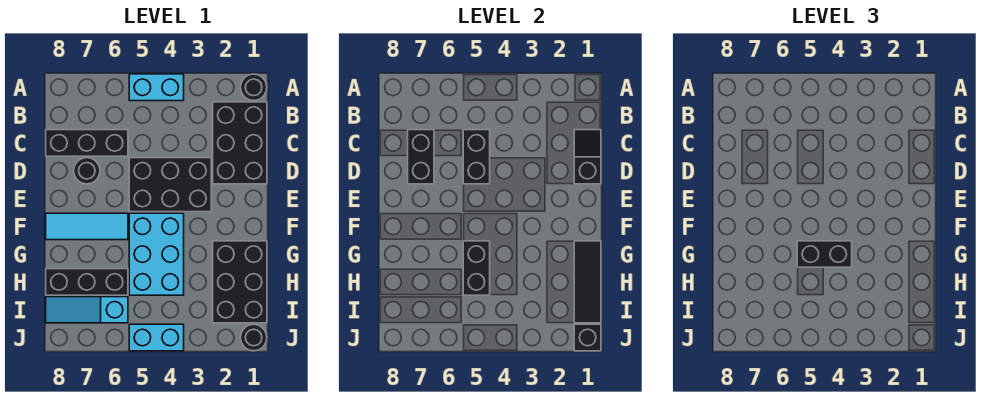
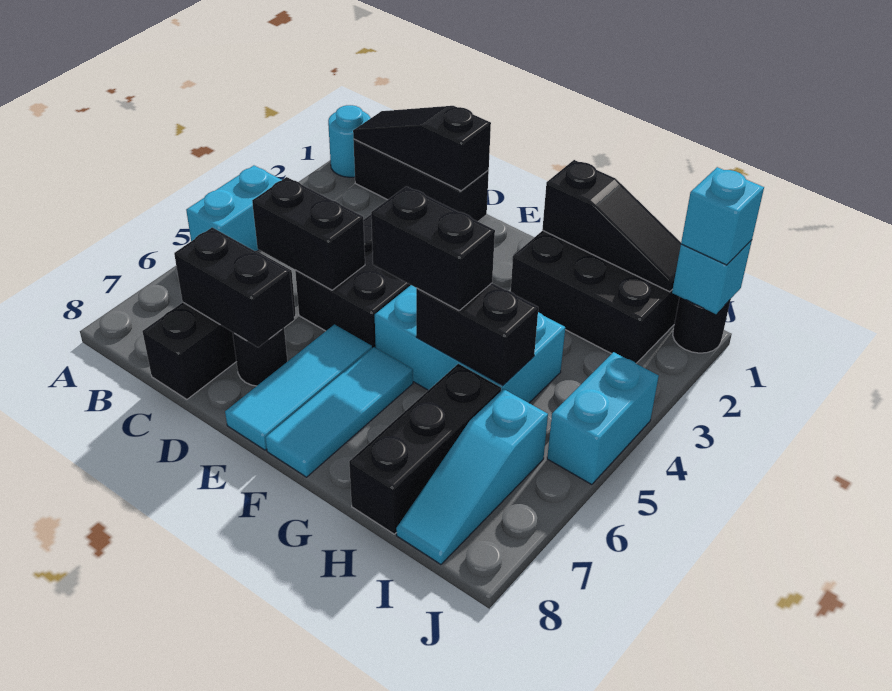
black round brick A1 level 1 -> cyan round brick A1 level 1
black brick B1:D2 level 1 -> black brick B1:D1 level 1
black slope C1:D1 level 2 top D -> black slope B1:D1 level 2 top D
none -> cyan tile E6:E8 level 1
black tile G1:I1 level 2 -> black slope G1:I1 level 2 top G
black brick G4:G5 level 3 -> black brick F5:G5 level 3
black brick J1 level 2 -> cyan brick J1 level 2
none -> cyan brick J1 level 3

